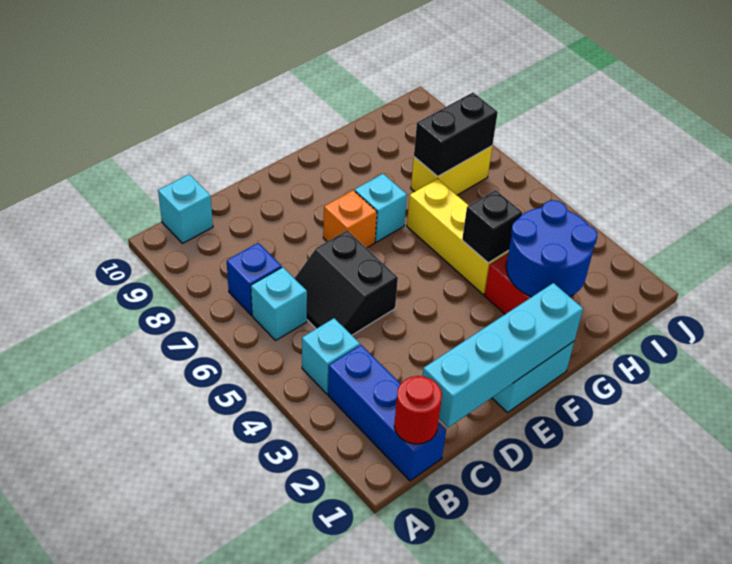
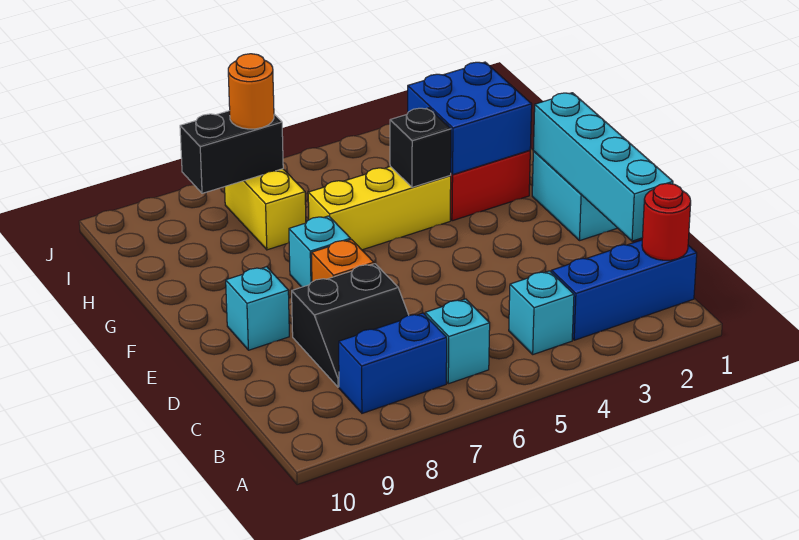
blue brick B7 level 1 -> blue brick B7:B8 level 1
cyan brick B10 level 1 -> cyan brick E9 level 1
black slope C5:D6 level 1 top D -> black slope C7:D8 level 1 top D
blue round brick G2:H3 level 2 -> blue brick G2:H3 level 2
black brick H7:I7 level 2 -> black brick I7:I8 level 2
none -> orange round brick I7 level 3

